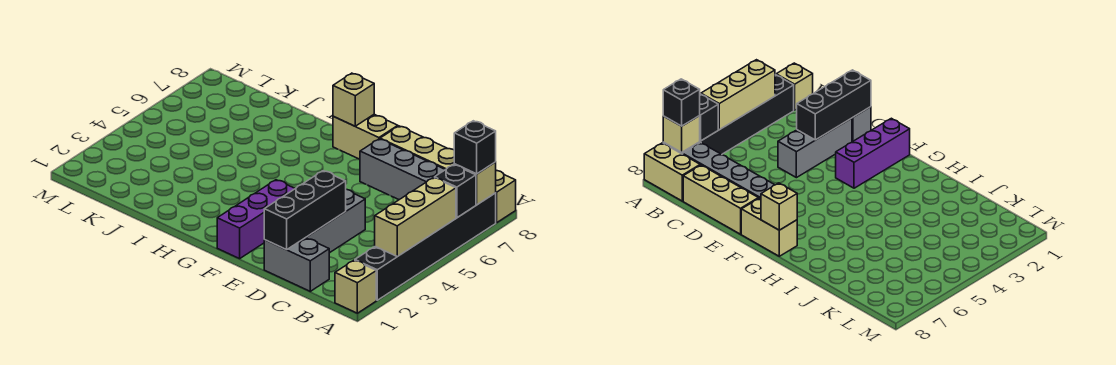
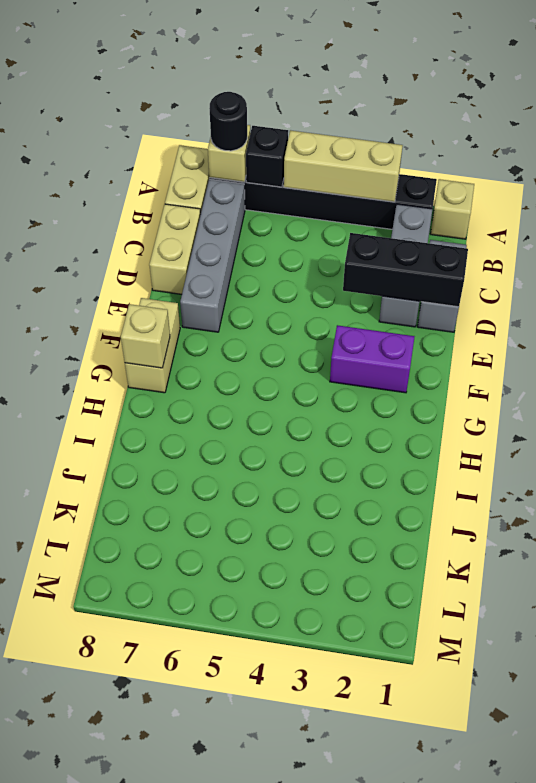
black brick A7 level 3 -> black round brick A7 level 3
tan brick C8:E8 level 1 -> tan brick C8:D8 level 1
grey brick D2:D4 level 1 -> grey brick B2:D2 level 1
purple brick F1:F3 level 1 -> purple brick F2:F3 level 1

